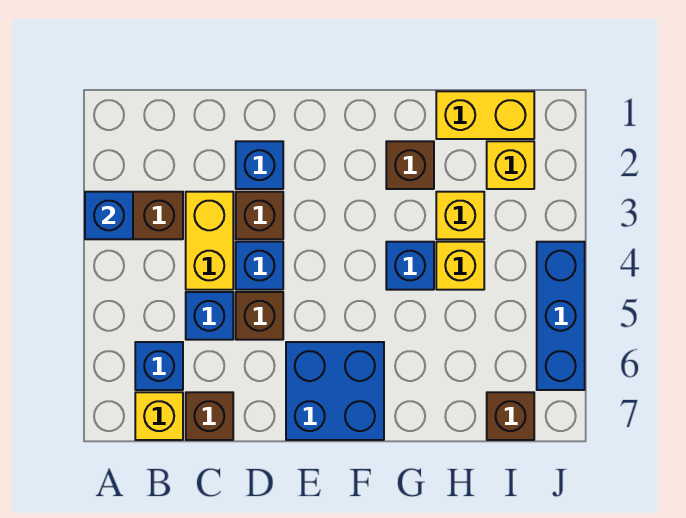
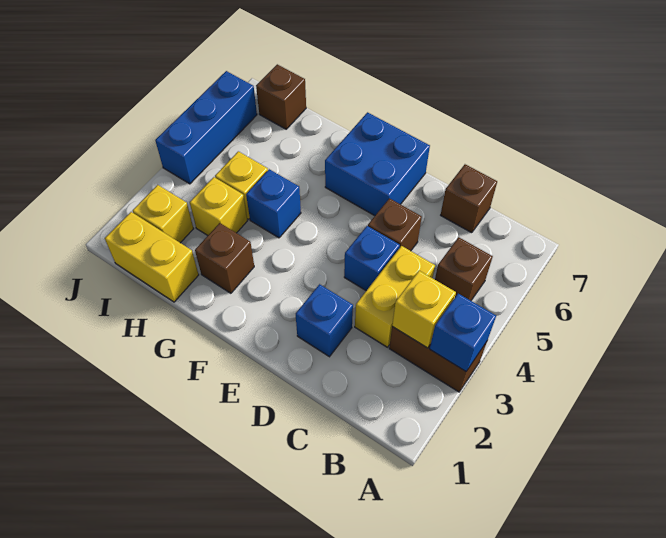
blue brick B6 level 1 -> none
yellow brick B7 level 1 -> yellow brick B3 level 2
blue brick C5 level 1 -> none
brown brick D3 level 1 -> brown brick B5 level 1

